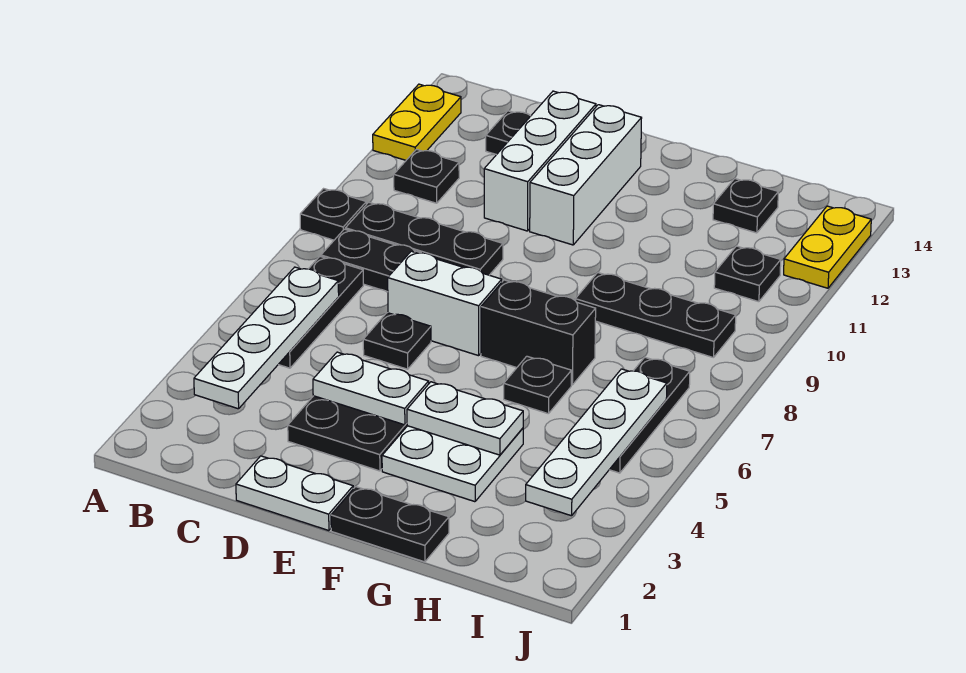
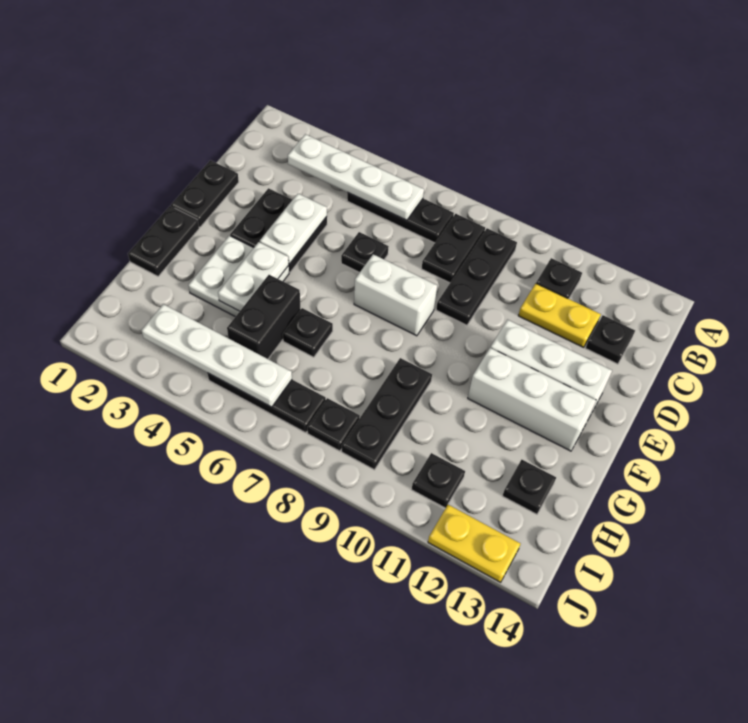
black plate A9 level 1 -> black plate I8 level 1
yellow plate A12:A13 level 1 -> yellow plate C11:C12 level 1
white plate D1:E1 level 1 -> black plate D1:E1 level 1
white brick D7:E7 level 1 -> white brick E7:E8 level 1
white brick D11:D13 level 1 -> white brick F11:F13 level 1
black brick F7:G7 level 1 -> black brick G5:H5 level 1

